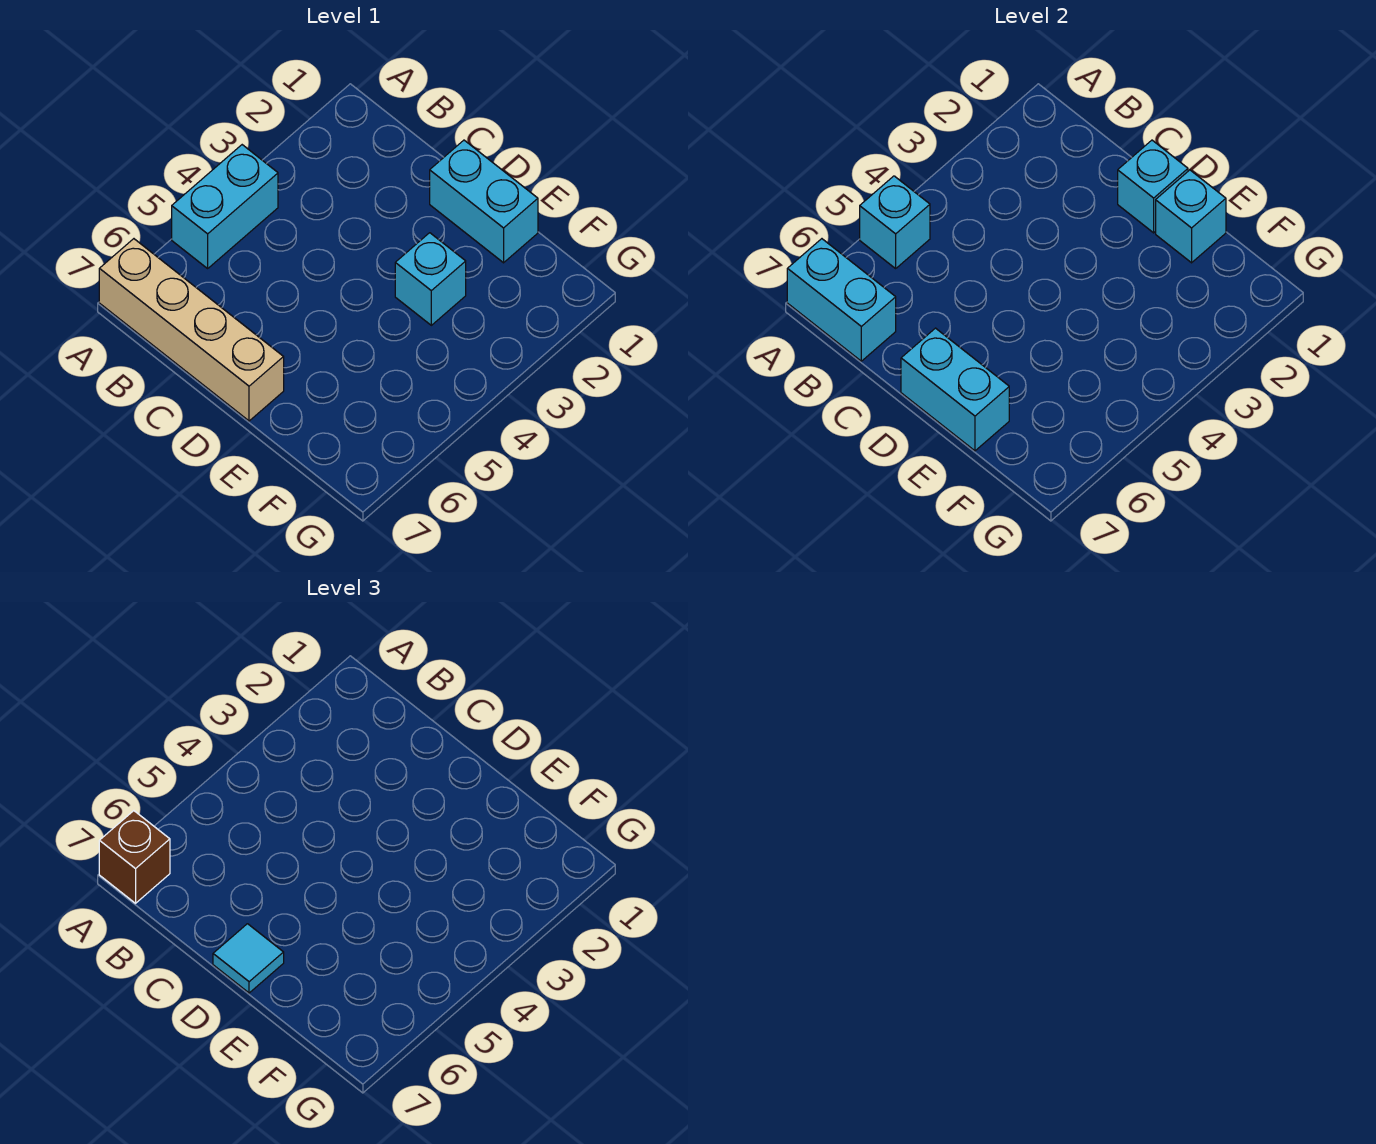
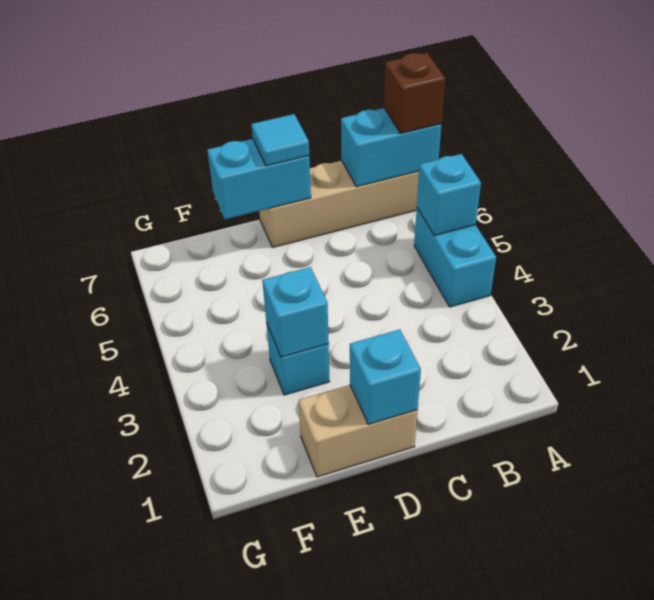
cyan brick D1:E1 level 1 -> tan brick D1:E1 level 1
cyan brick E1 level 2 -> cyan brick E3 level 2

